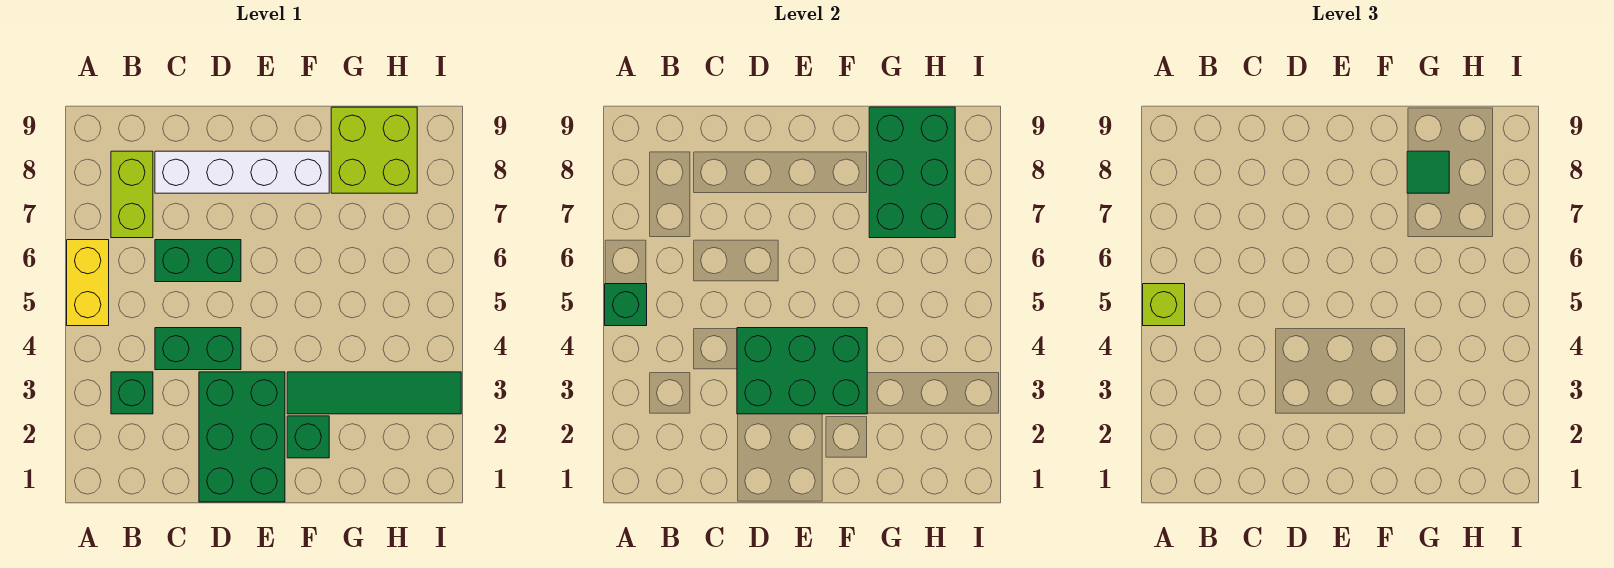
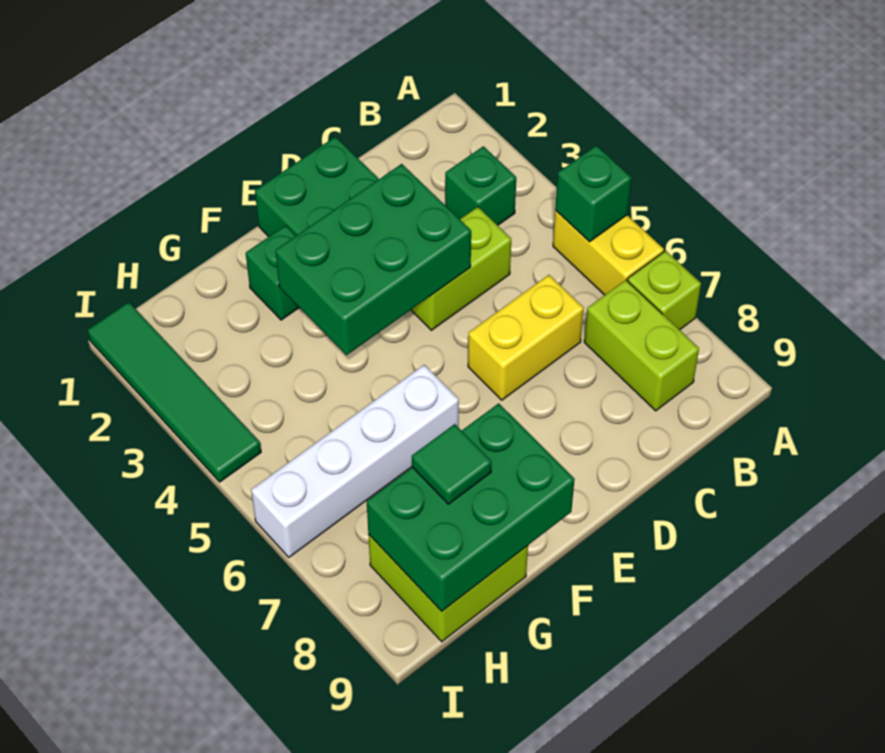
lime brick A5 level 3 -> lime brick A7 level 1
green brick C4:D4 level 1 -> lime brick C4:D4 level 1
green brick C6:D6 level 1 -> yellow brick C6:D6 level 1
white brick C8:F8 level 1 -> white brick F6:I6 level 1
green tile F3:I3 level 1 -> green tile I1:I4 level 1
green brick G7:H9 level 2 -> green brick F8:H9 level 2

